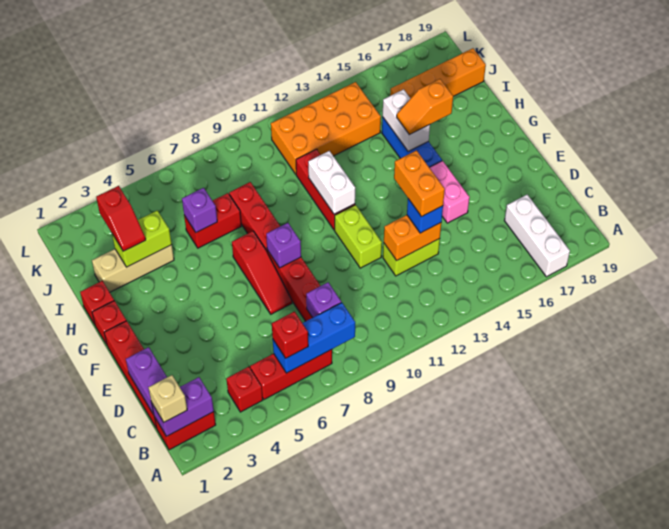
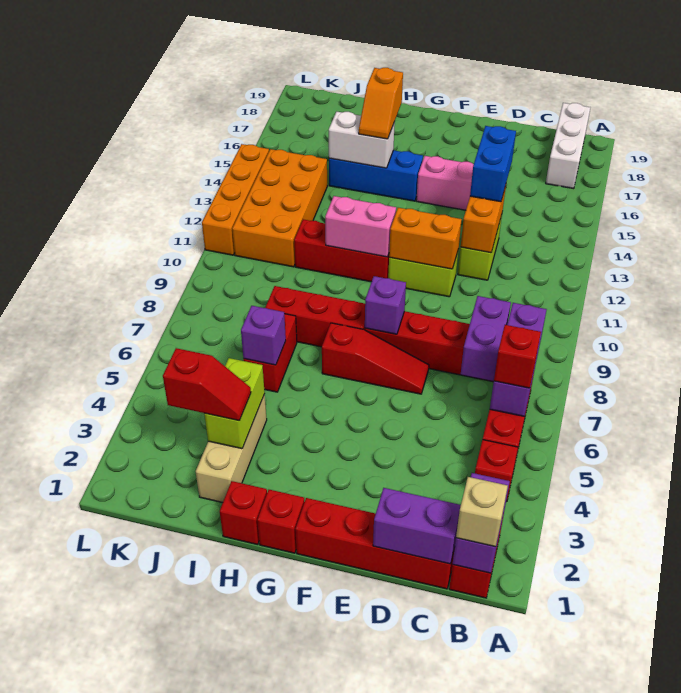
white brick A17:C17 level 1 -> white brick B17:B19 level 1
blue brick B6:B8 level 2 -> purple brick B6:B8 level 2
purple brick C8 level 2 -> purple brick C7:C8 level 2
blue brick D13 level 3 -> blue brick D13:D14 level 3
orange brick D13:E13 level 4 -> orange brick E11:F11 level 2
white brick G11:H11 level 2 -> pink brick G11:H11 level 2
orange brick J16:J19 level 1 -> orange brick L11:L14 level 1

